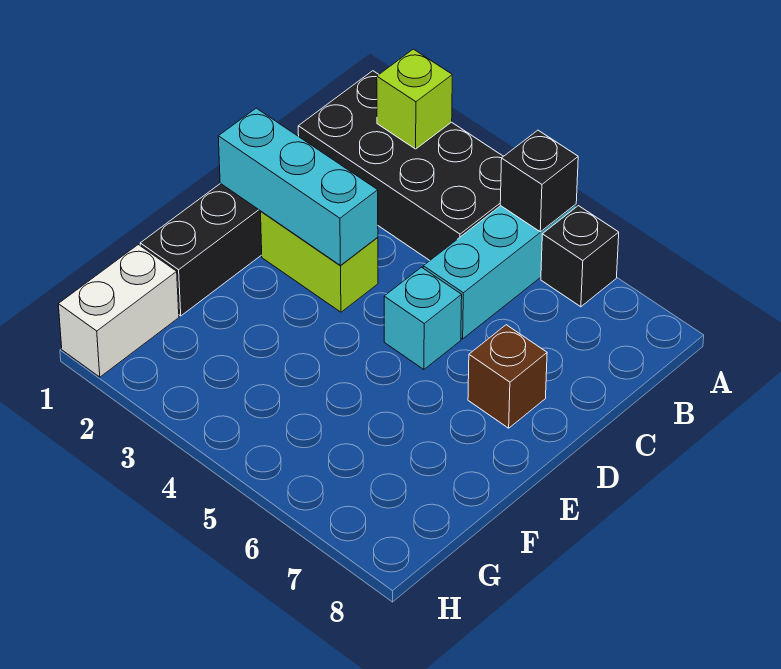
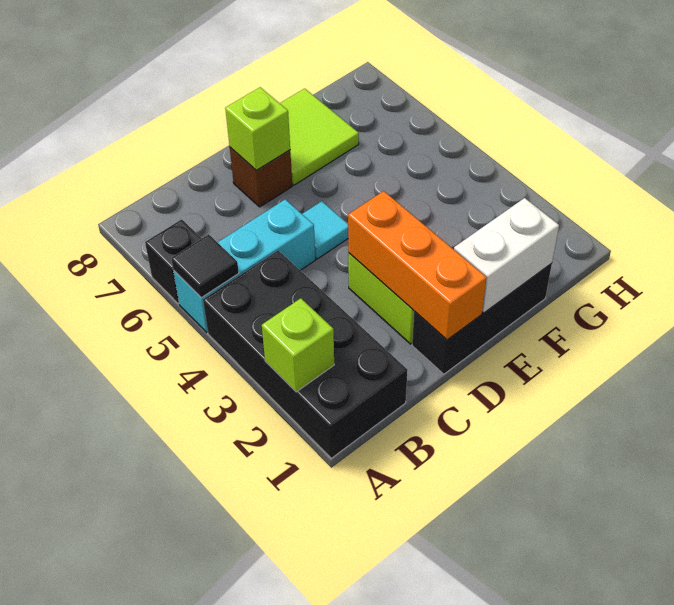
black brick A5 level 2 -> black tile A5 level 2
cyan brick D1:D3 level 2 -> orange brick D1:D3 level 2
cyan brick D5 level 1 -> cyan tile D5 level 1
none -> lime brick D7 level 2
none -> lime tile E7:F8 level 1
white brick G1:H1 level 1 -> white brick E1:F1 level 2

